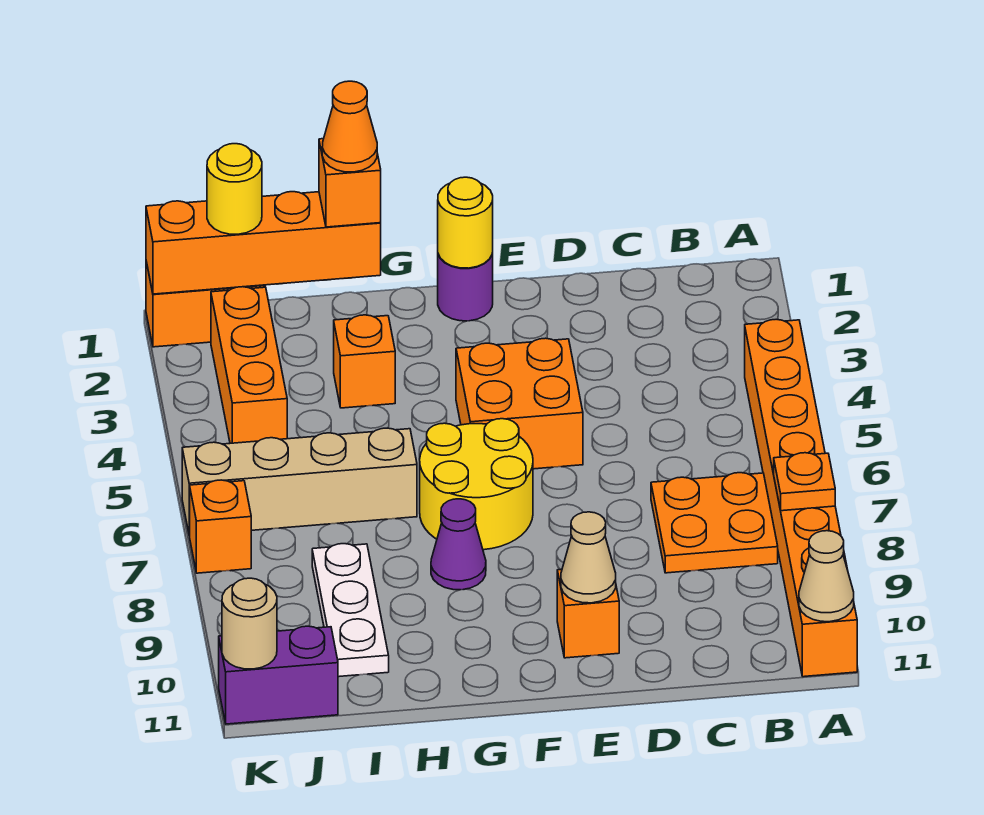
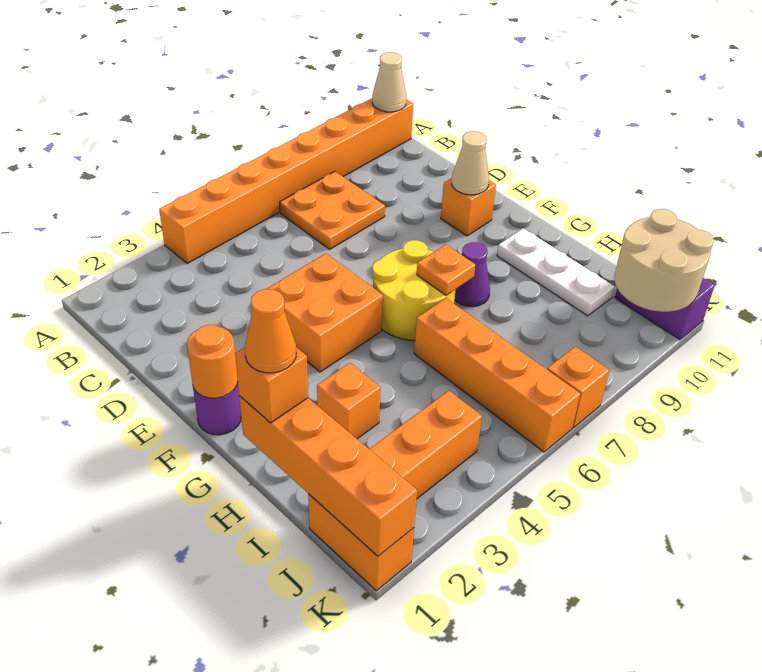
orange plate A8 level 2 -> orange plate G7 level 2
yellow round brick F1 level 2 -> orange round brick F1 level 2
tan brick H6:K6 level 1 -> orange brick H6:K6 level 1
white plate I8:I10 level 1 -> white plate G10:I10 level 1
yellow round brick J1 level 3 -> none
tan round brick K11 level 2 -> tan round brick J10:K11 level 2

